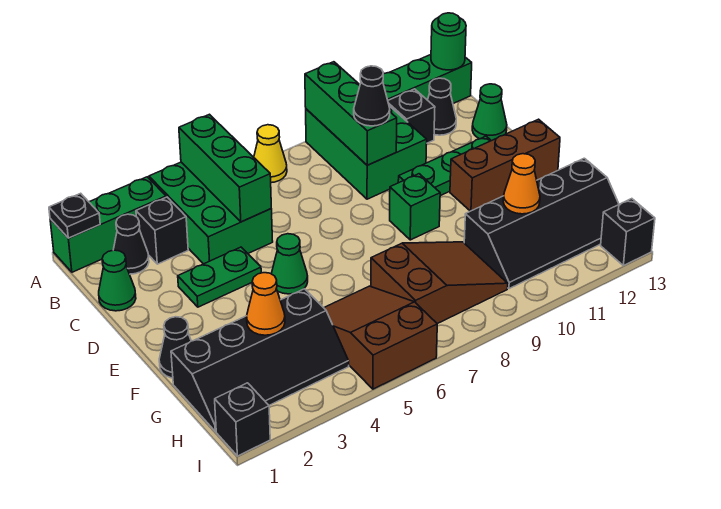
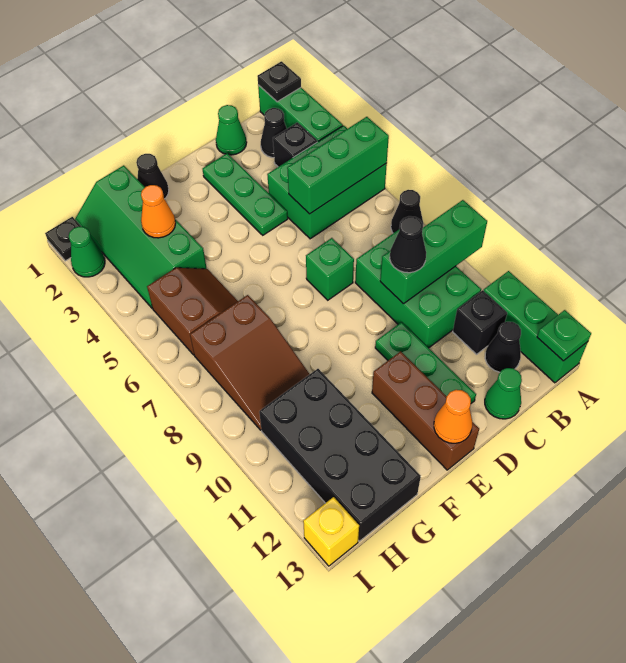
yellow cone A7 level 1 -> black cone A7 level 1
green brick A9:C10 level 1 -> green brick B8:C10 level 1
green round brick A13 level 2 -> green plate A13 level 2
green plate D3:D4 level 1 -> green plate D2:D4 level 1
green cone E5 level 1 -> green cone I2 level 1
green brick E9 level 1 -> green brick D7 level 1
black slope G1:H4 level 1 top G -> green slope G1:H4 level 1 top G
brown slope G5:I6 level 1 top I -> brown slope G5:H6 level 1 top H
black slope G10:H13 level 1 top G -> black brick G10:H13 level 1
orange cone G11 level 2 -> orange cone E13 level 2
black brick I1 level 1 -> black plate I1 level 1
black brick I13 level 1 -> yellow brick I13 level 1

